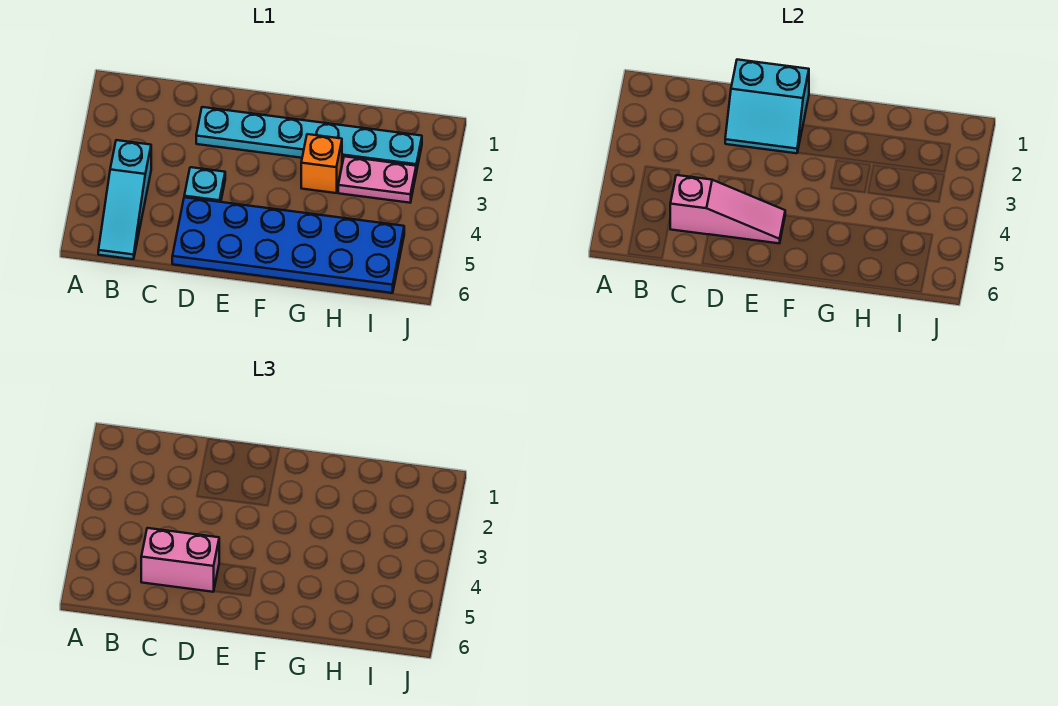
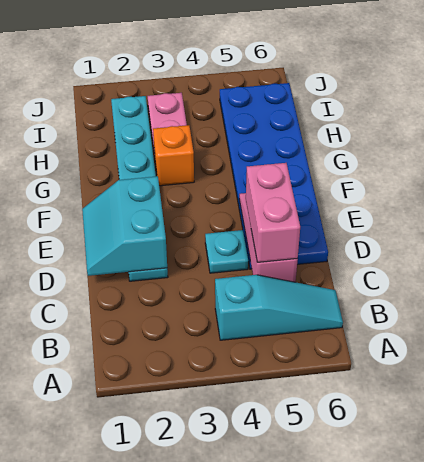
cyan slope D1:E2 level 2 top 1 -> cyan slope D1:E2 level 2 top 2

